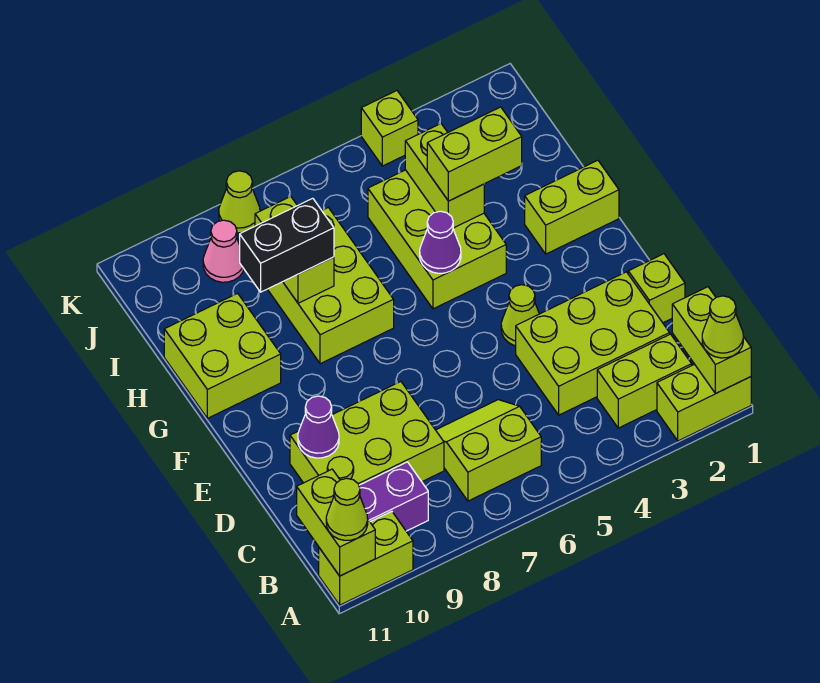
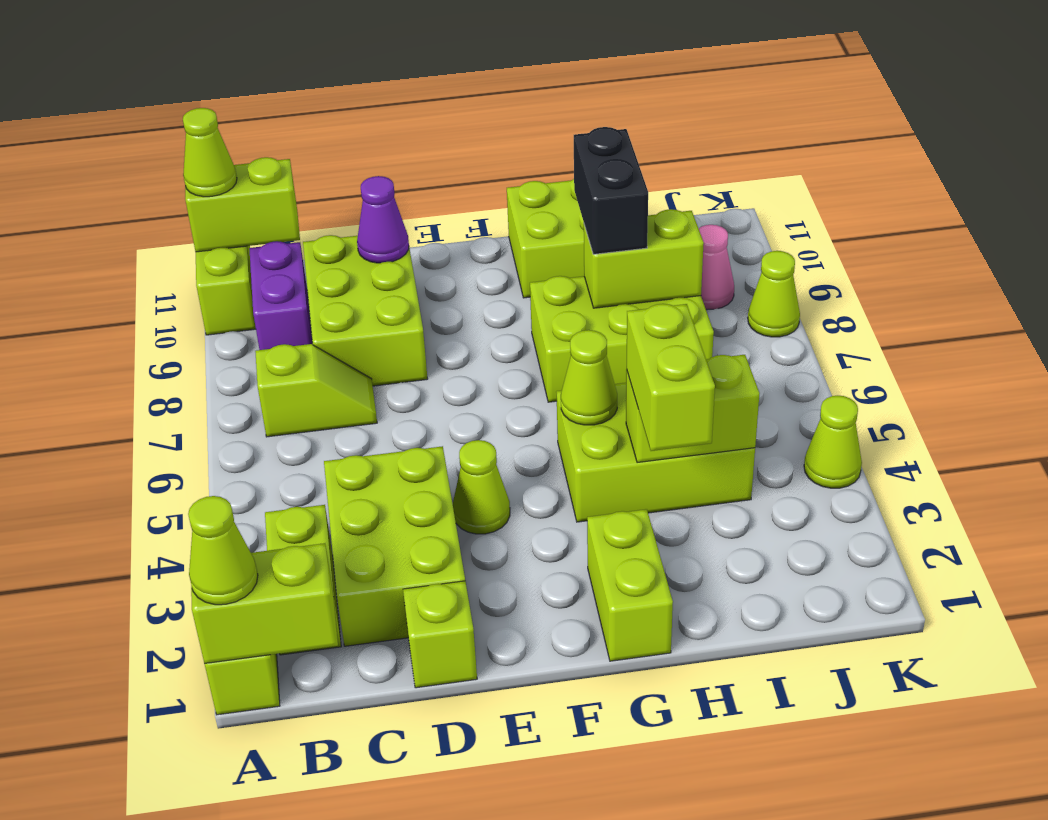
lime slope B6:C7 level 1 top B -> lime slope B7:C7 level 1 top B
purple cone G5 level 2 -> lime cone G5 level 2
lime brick K4 level 1 -> lime cone K4 level 1

